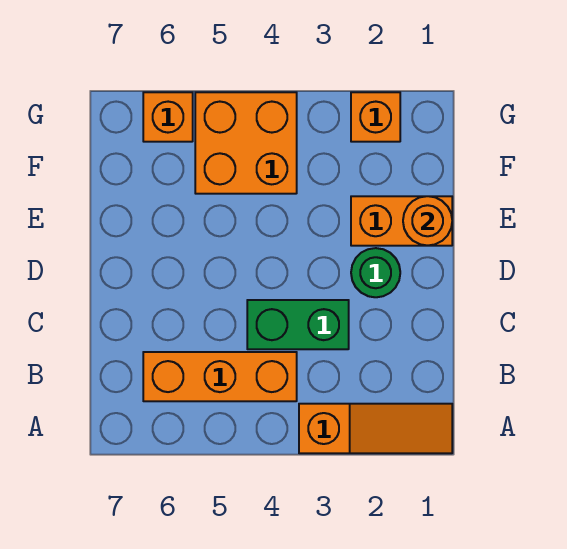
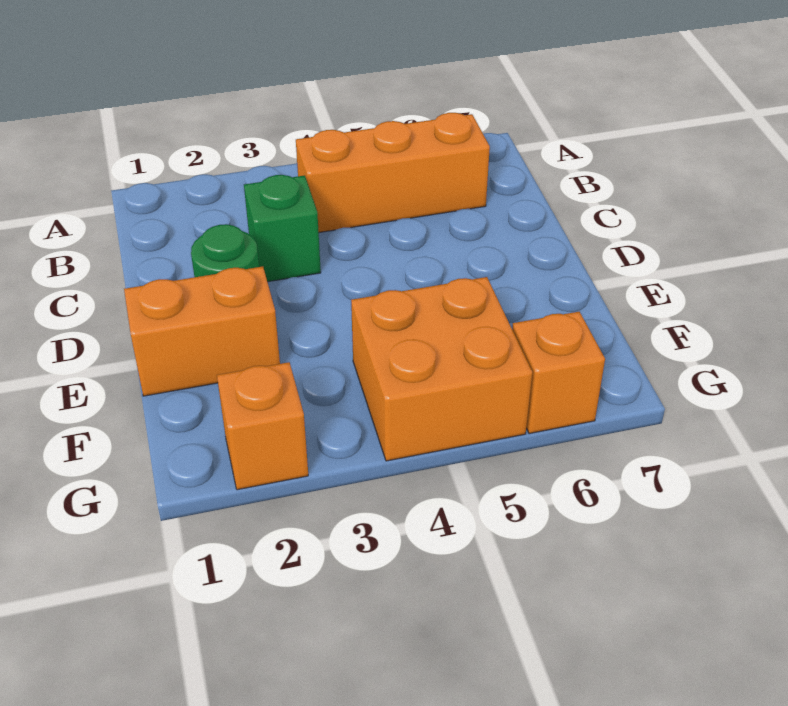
orange slope A1:A3 level 1 top 3 -> none
green brick C3:C4 level 1 -> green brick C3 level 1
orange round brick E1 level 2 -> none

